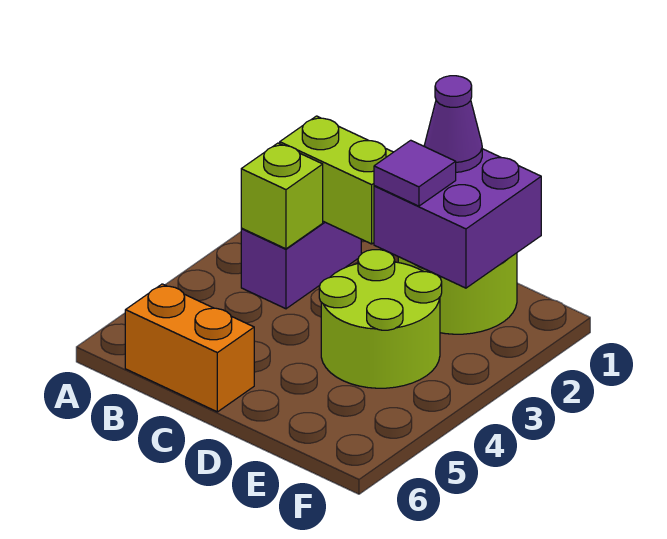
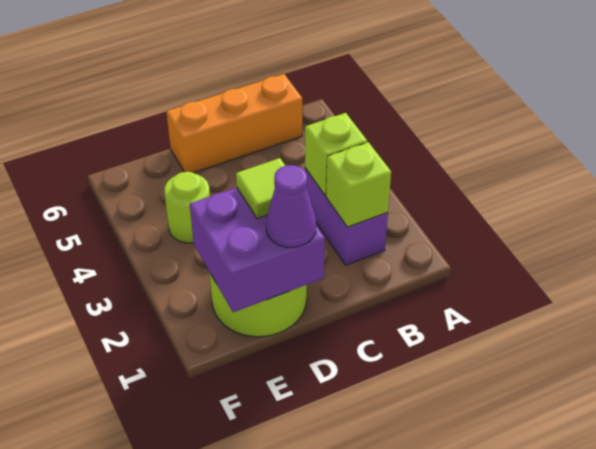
lime brick B2:C2 level 2 -> lime brick B2 level 2
orange brick B6:C6 level 1 -> orange brick B6:D6 level 1
purple tile D2 level 3 -> lime tile D2 level 3
lime round brick D3:E4 level 1 -> lime round brick E4 level 1

